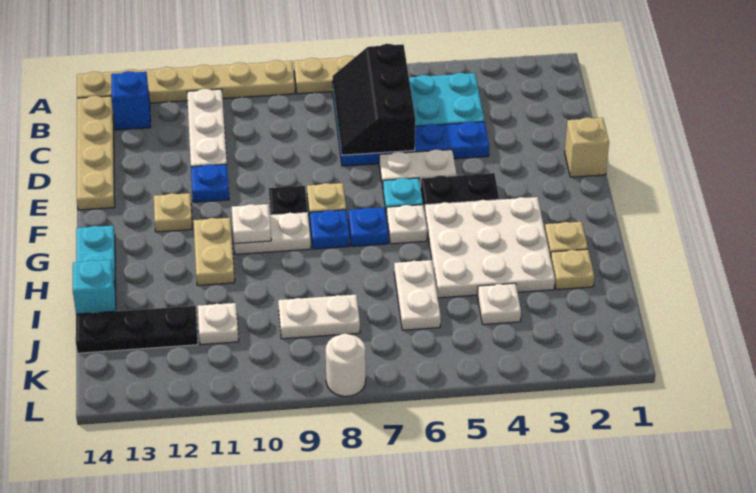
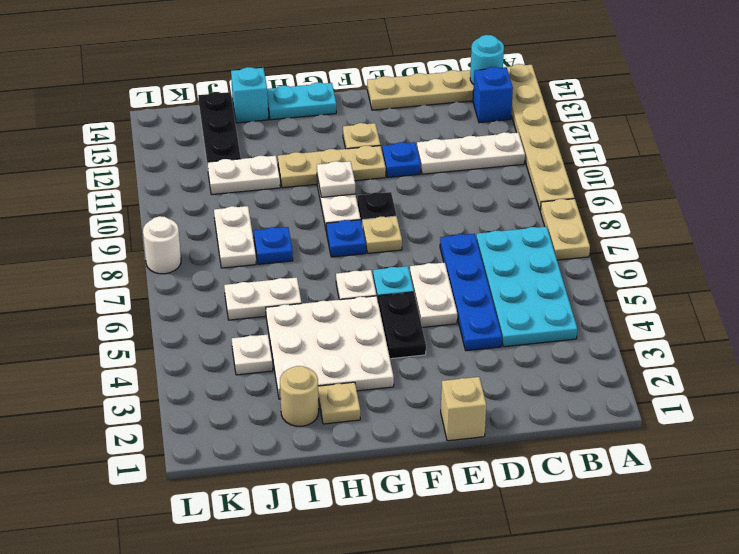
black slope B6:D7 level 2 top 6 -> none
none -> cyan round brick B14 level 2
blue plate G7 level 1 -> blue plate I8 level 1
tan plate G11:H11 level 1 -> tan plate F11:H11 level 1
tan plate I2 level 1 -> tan round brick I2 level 1
white plate J11 level 1 -> white plate I11:J11 level 1

